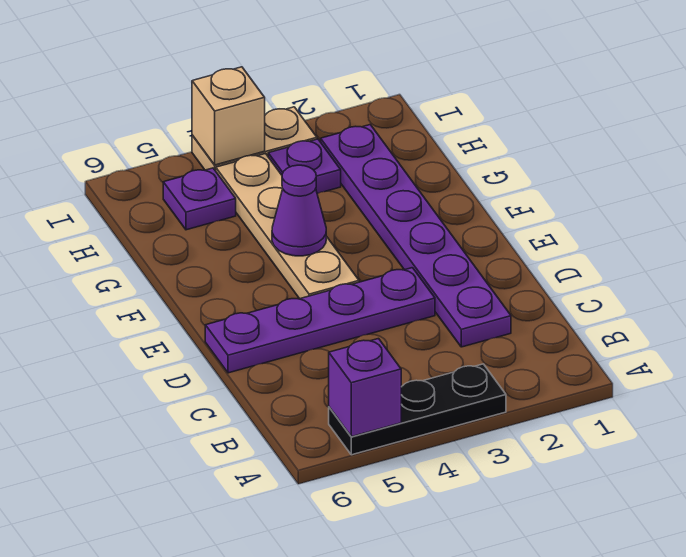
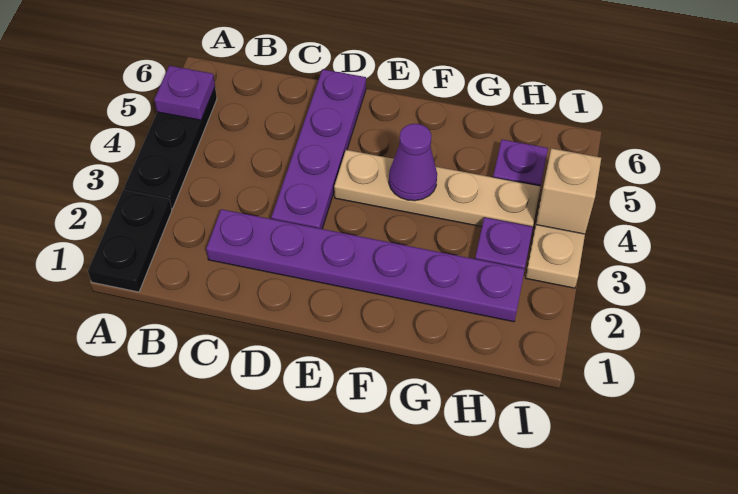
none -> black plate A1:A2 level 1
purple brick A5 level 2 -> purple plate A5 level 2

